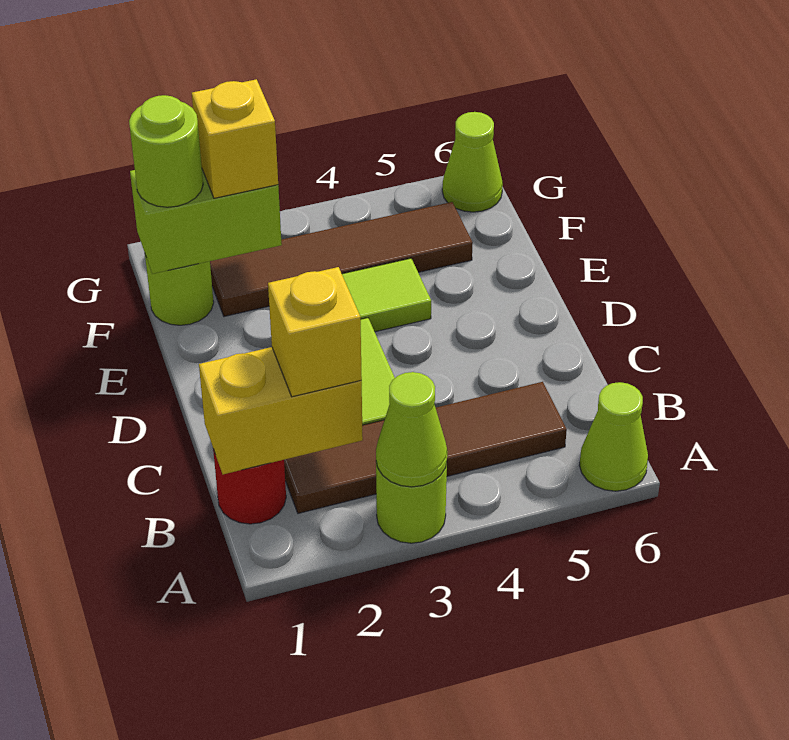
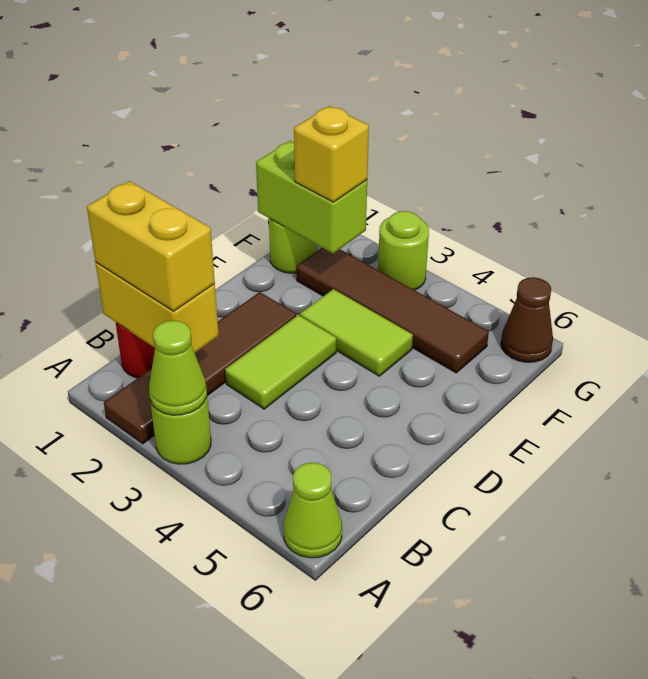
brown tile B2:B5 level 1 -> brown tile A2:D2 level 1
yellow brick B2 level 3 -> yellow brick B1:B2 level 3
lime round brick F1 level 3 -> lime round brick G3 level 1
lime cone G6 level 1 -> brown cone G6 level 1

